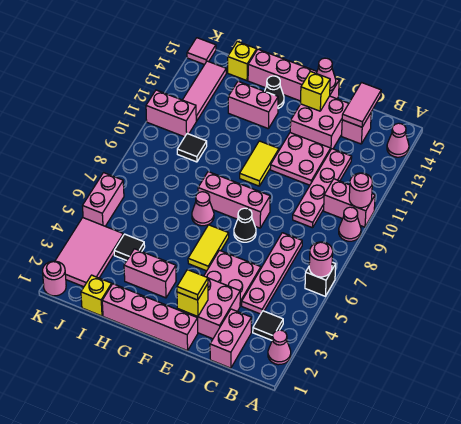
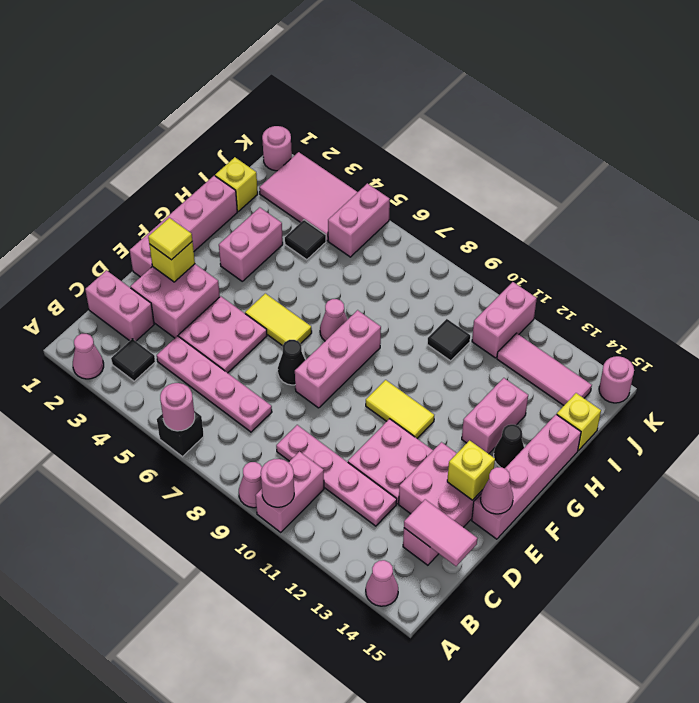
pink brick K5:K6 level 1 -> pink brick J5:K5 level 1
pink tile K15 level 1 -> pink round brick K15 level 1

